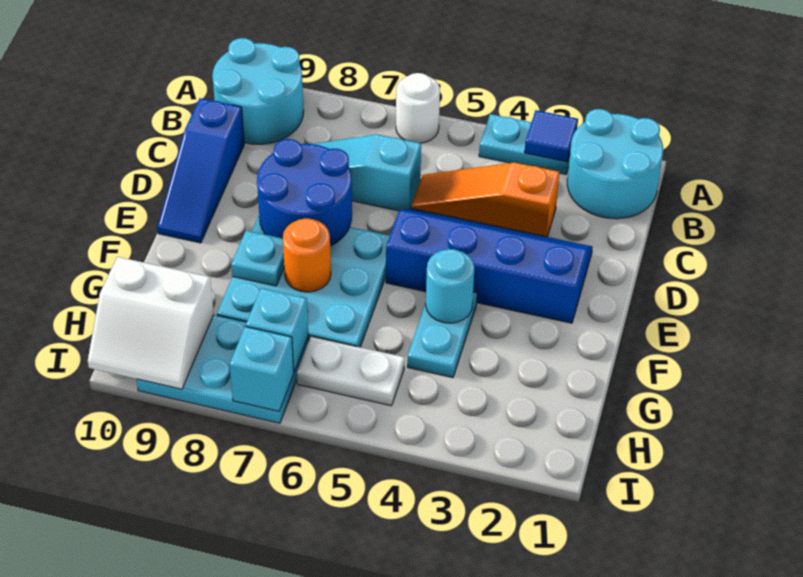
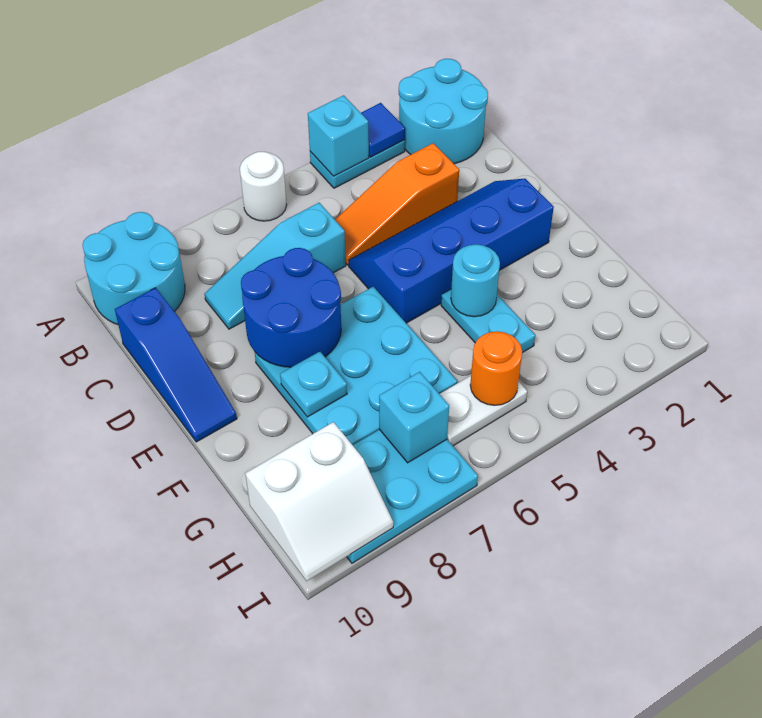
orange round brick F7 level 2 -> orange round brick H5 level 2
cyan brick I7 level 2 -> cyan brick A4 level 2

